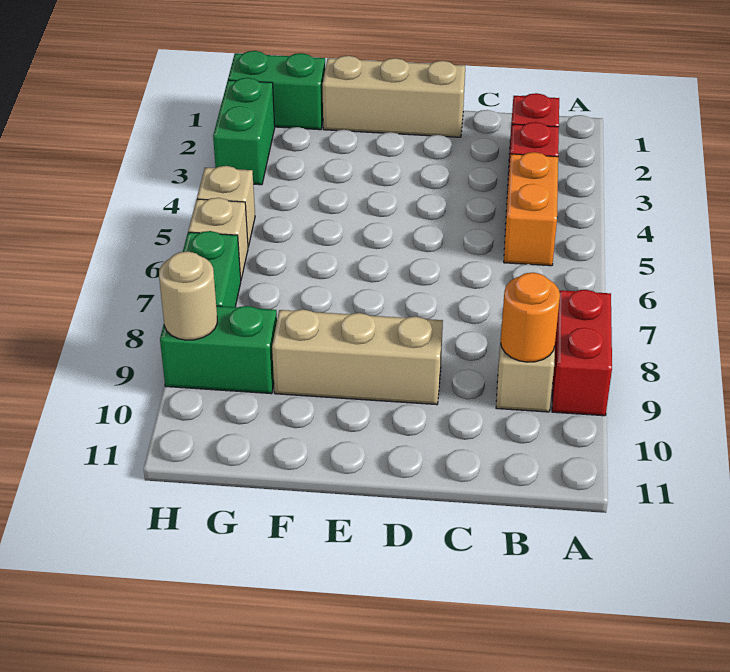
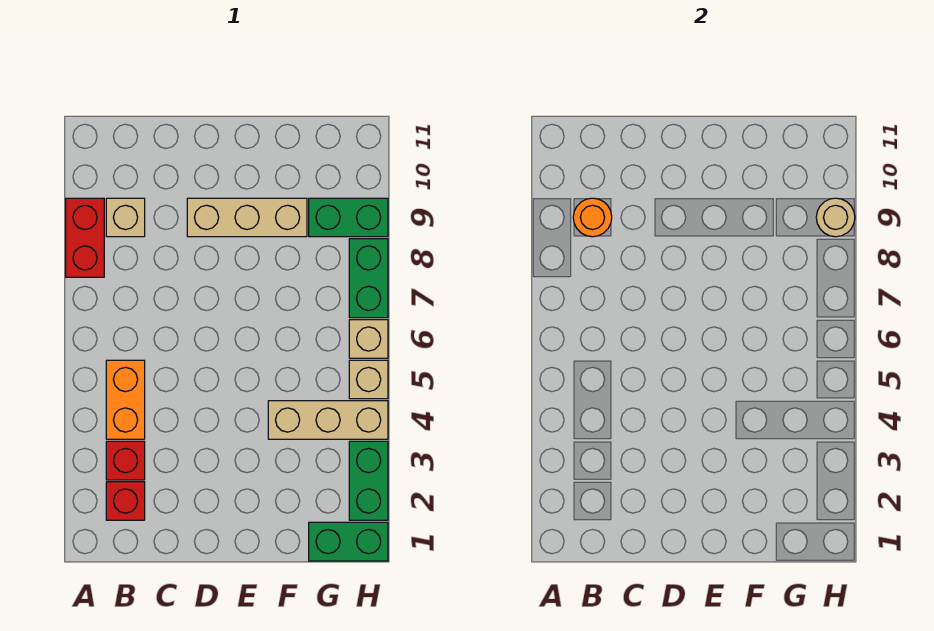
tan brick D1:F1 level 1 -> tan brick F4:H4 level 1

